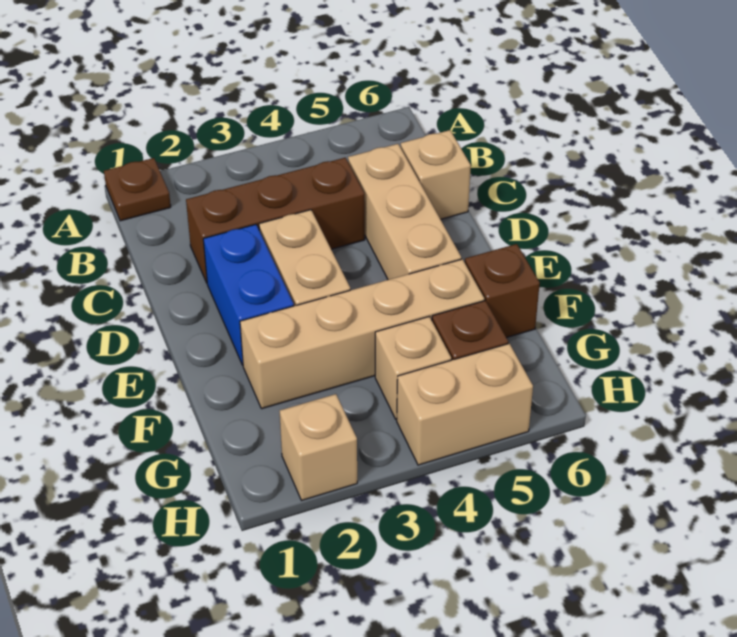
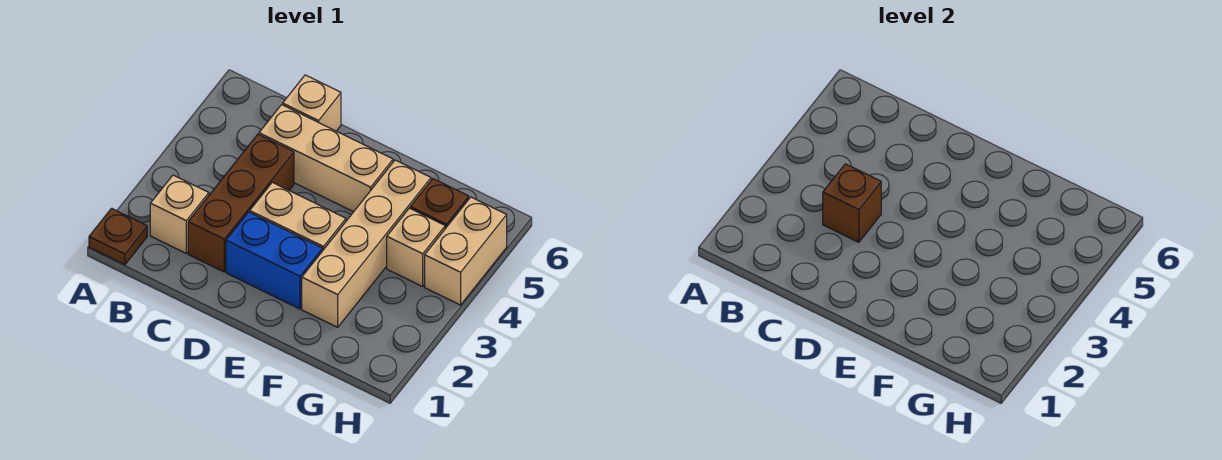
brown brick F6 level 1 -> brown brick C3 level 2
tan brick H2 level 1 -> tan brick B2 level 1

